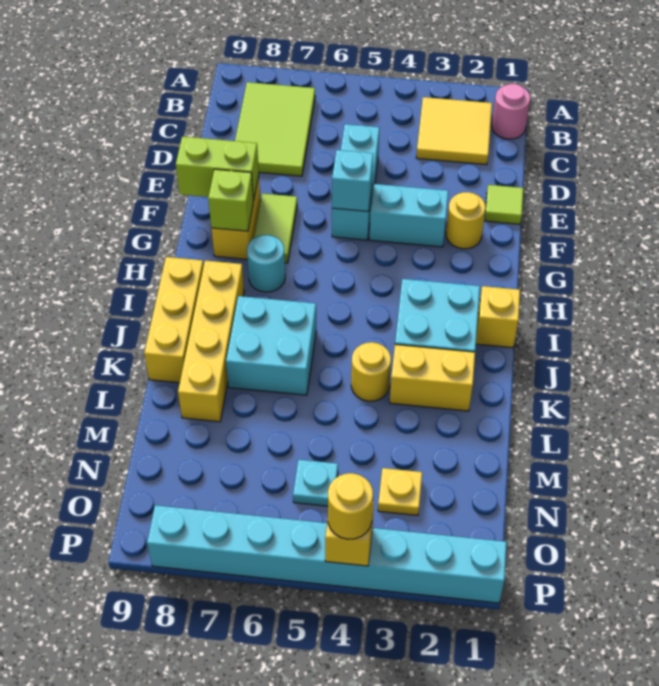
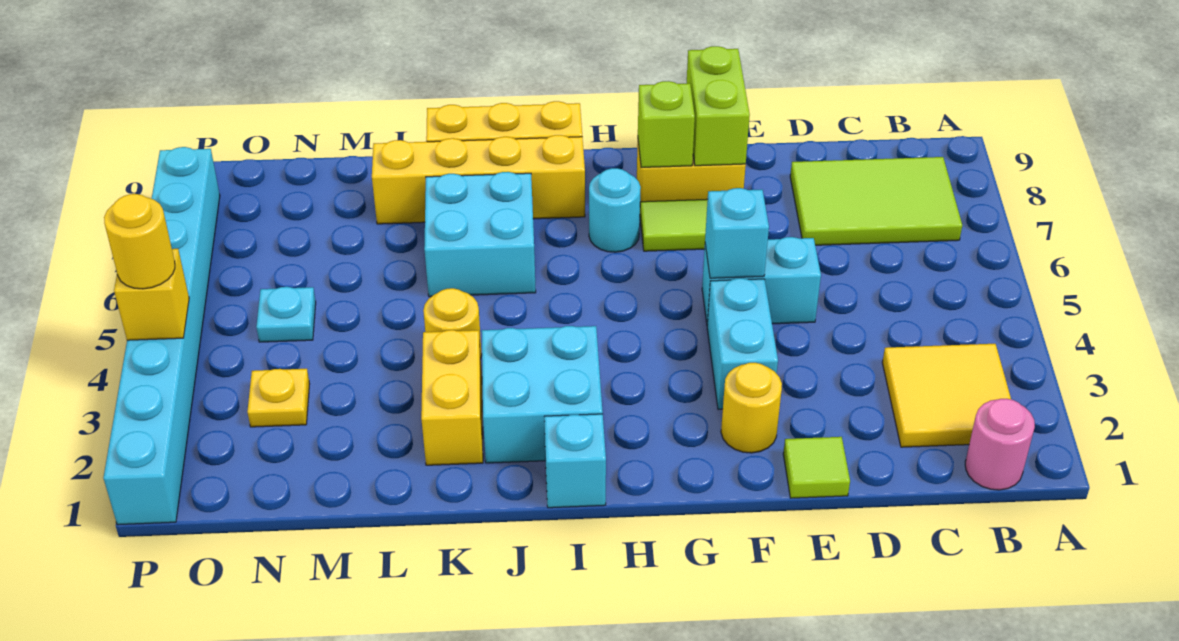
cyan brick D5:F5 level 1 -> cyan brick E5:F5 level 1
yellow brick I1 level 1 -> cyan brick I1 level 1

